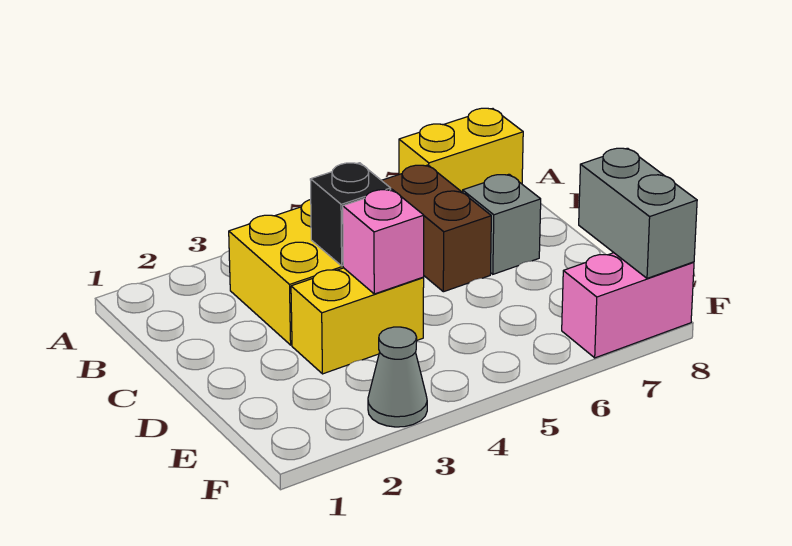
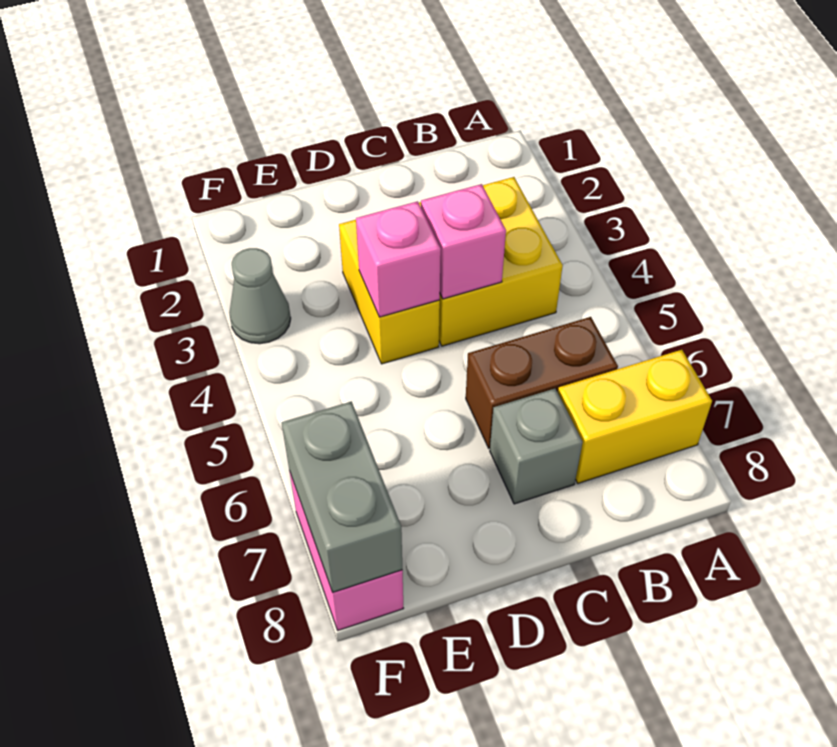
yellow brick A7:A8 level 1 -> yellow brick A7:B7 level 1
black brick C4 level 2 -> pink brick C4 level 2
grey brick E8:F8 level 2 -> grey brick F7:F8 level 2

